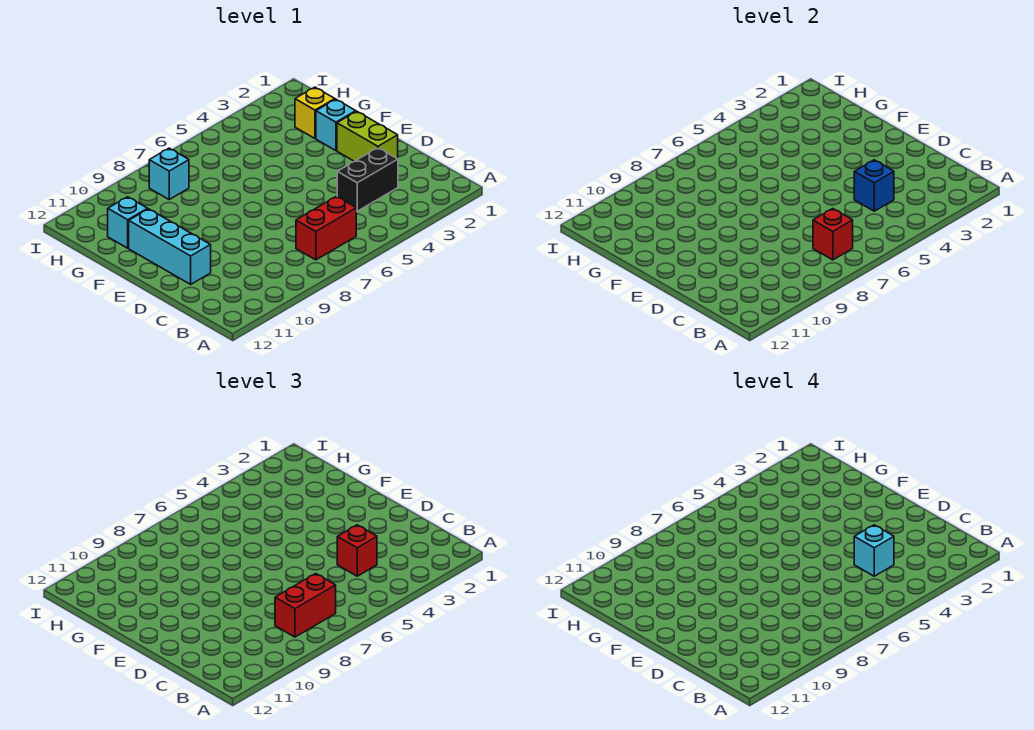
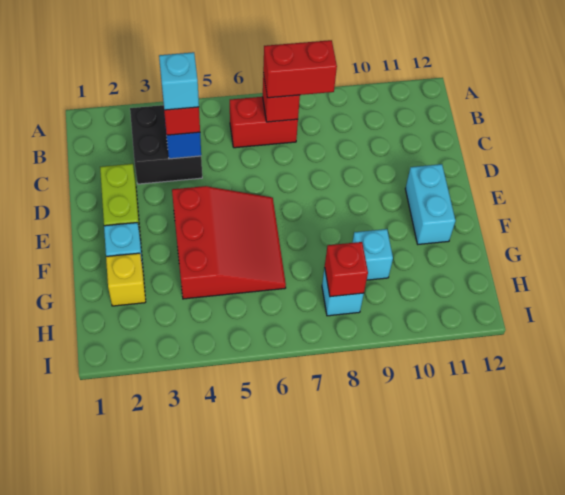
black brick C3:C4 level 1 -> black brick B3:C4 level 1
cyan brick D11:F11 level 1 -> cyan brick E11:F11 level 1
none -> red slope E4:G6 level 1 top 4
cyan brick G11 level 1 -> cyan brick G9 level 1
none -> red brick H8 level 2

